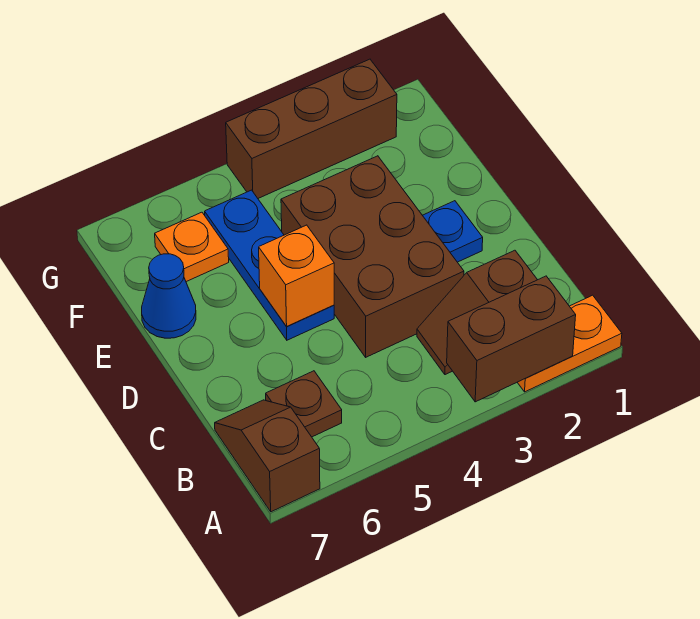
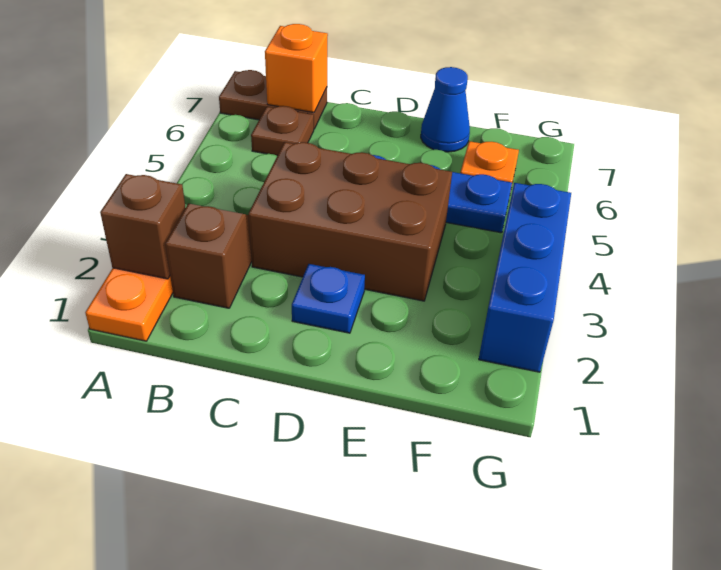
brown brick A2:A3 level 2 -> brown brick A2 level 2
brown slope A7:B7 level 1 top A -> brown plate A7:B7 level 1
orange brick D5 level 2 -> orange brick B7 level 2
brown brick G2:G4 level 1 -> blue brick G2:G4 level 1

